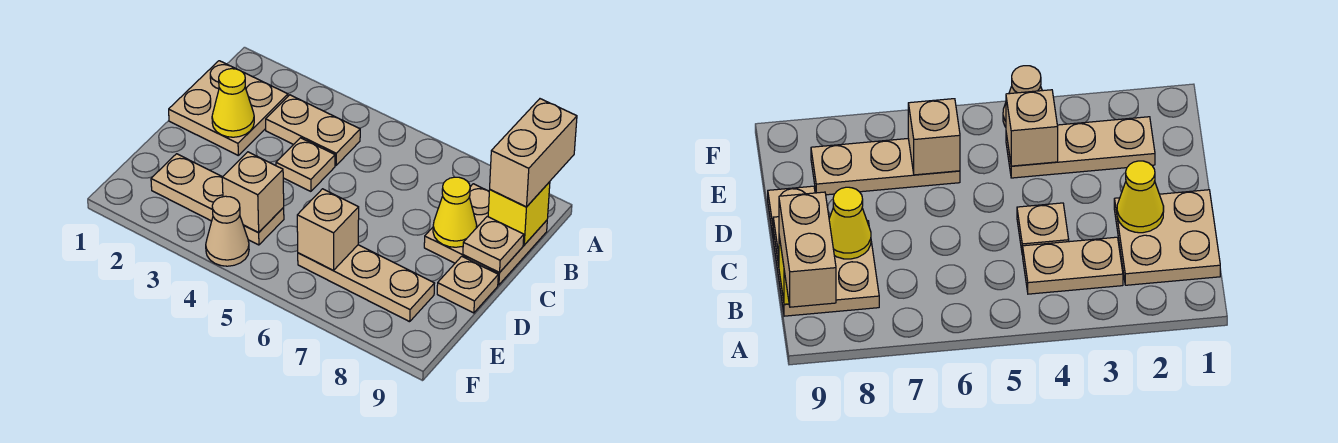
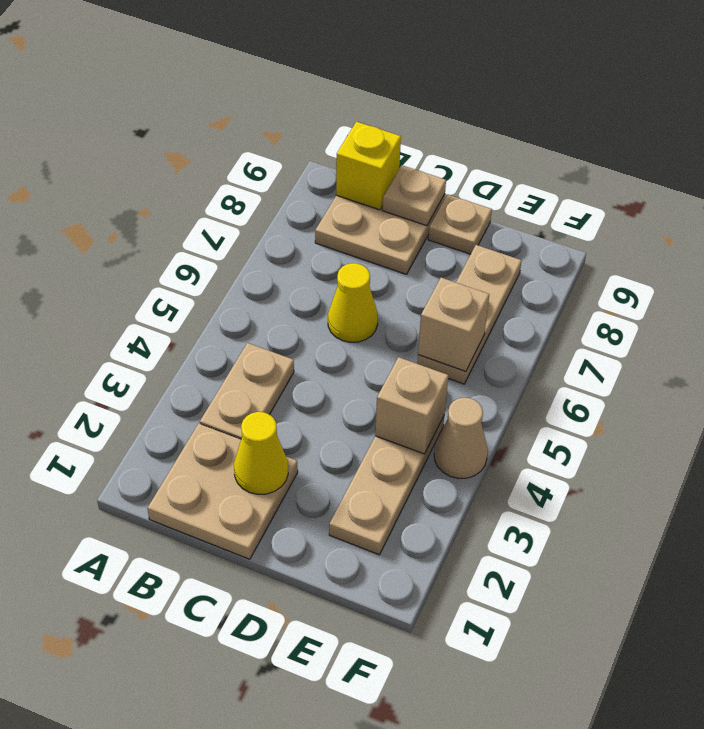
tan brick A9:B9 level 3 -> none
tan plate C4 level 1 -> none
yellow cone C8 level 2 -> yellow cone C6 level 1

